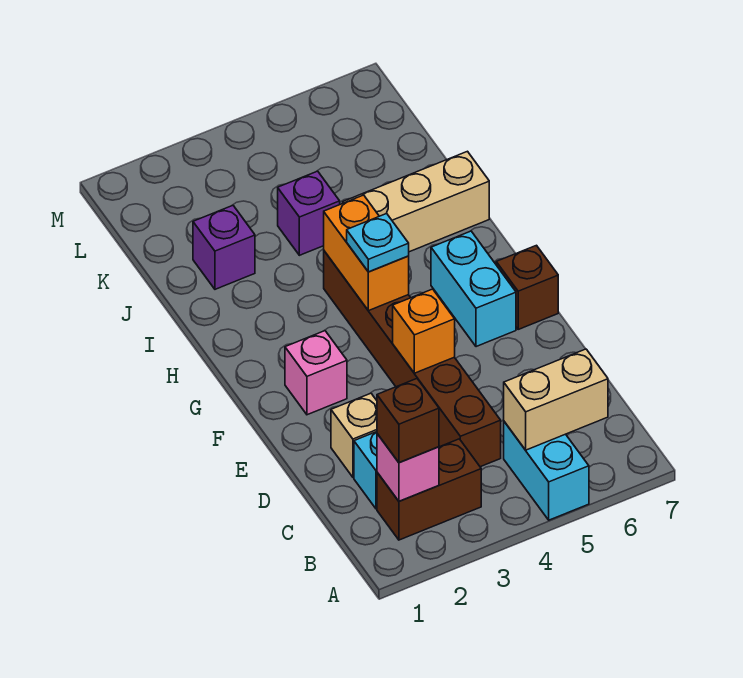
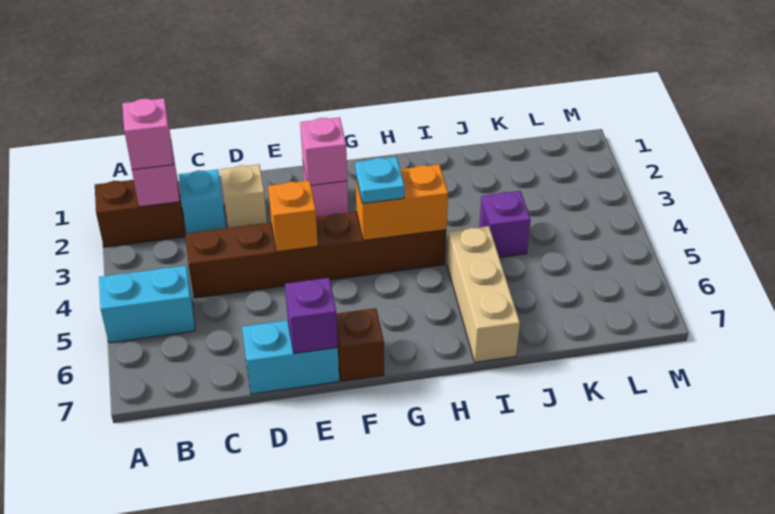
brown brick B2:B3 level 1 -> brown brick A2:B2 level 1
brown brick B2 level 3 -> pink brick B2 level 3
tan brick B5:B6 level 2 -> none
none -> pink brick F2 level 2
cyan brick F6:G6 level 1 -> cyan brick D7:E7 level 1
purple brick J2 level 1 -> purple brick E7 level 2

